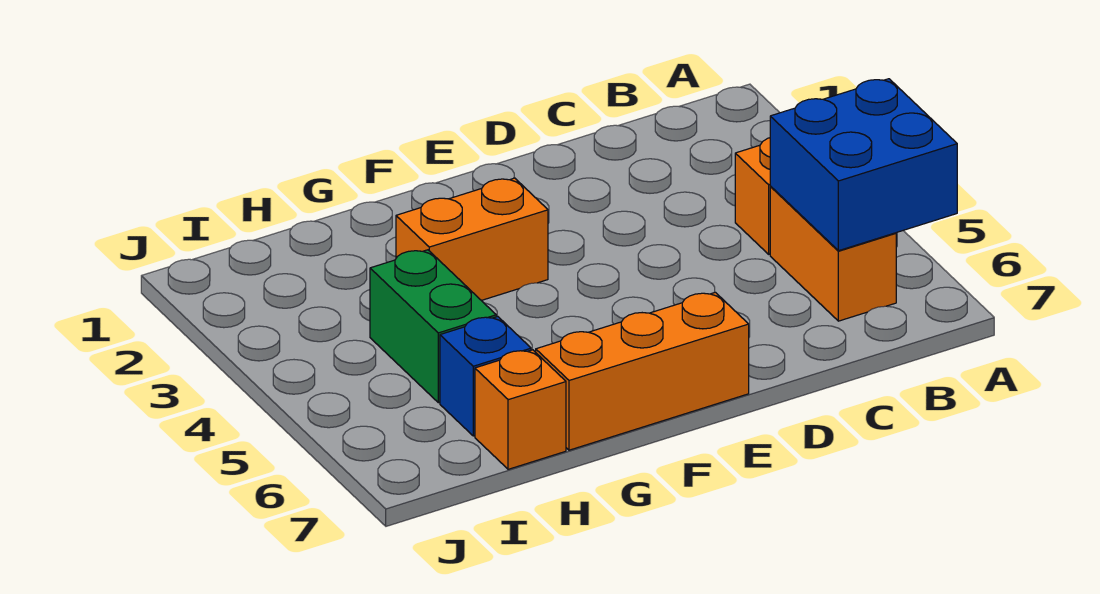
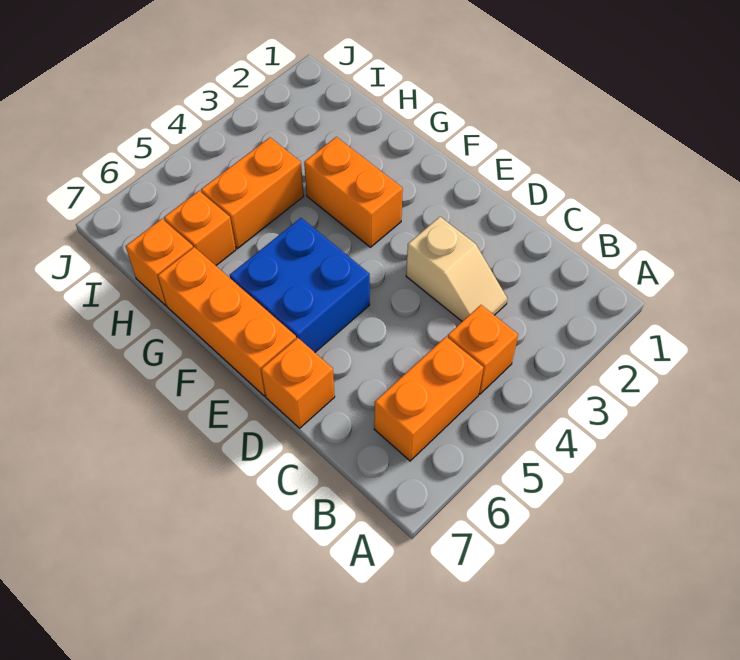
blue brick A5:B6 level 2 -> blue brick E5:F6 level 1
none -> tan slope C3:D3 level 1 top D
none -> orange brick D7 level 1
green brick H4:H5 level 1 -> orange brick H4:H5 level 1
blue brick H6 level 1 -> orange brick H6 level 1

